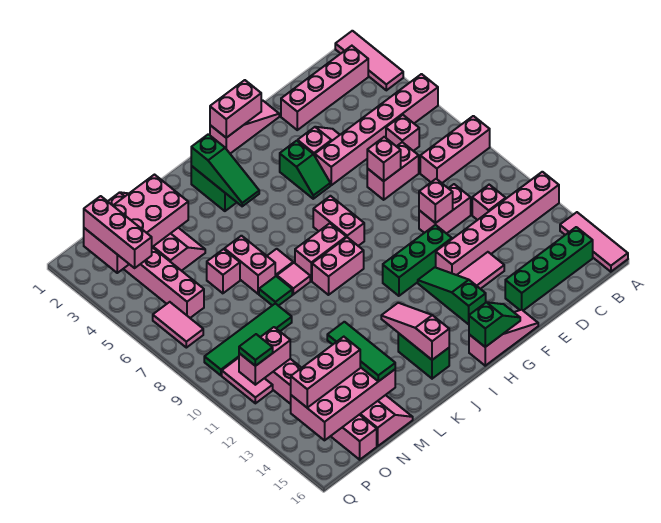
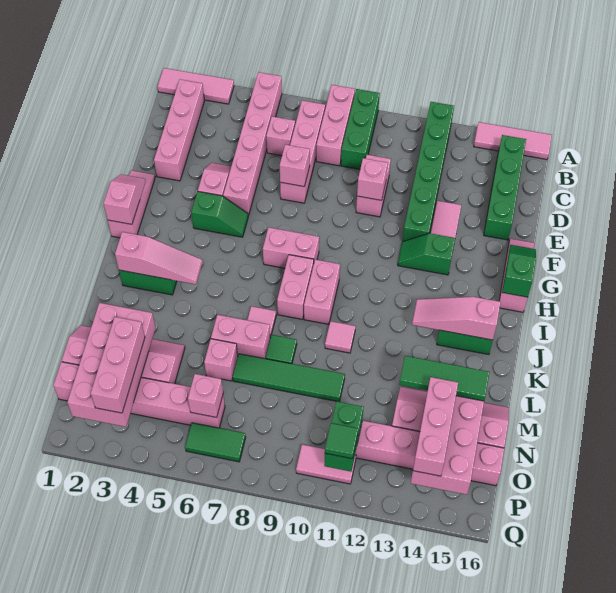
pink brick A12:F12 level 1 -> green brick A12:F12 level 1
pink brick C11 level 1 -> pink brick O6 level 2
pink brick D7:E7 level 1 -> pink brick B7:E7 level 1
green brick F11:H11 level 1 -> green brick A9:C9 level 1
pink brick G1:H1 level 2 -> pink slope G1:H1 level 2 top H
green slope G12:G14 level 1 top 14 -> green slope G12:G13 level 1 top 13
green slope J2:J4 level 2 top 2 -> pink slope J2:J4 level 2 top 2
pink tile K8 level 1 -> pink tile K10 level 1
green tile M9:P9 level 1 -> green tile M7:M10 level 1
pink brick O11:P11 level 2 -> green brick O11:P11 level 2
pink brick P2:P4 level 3 -> pink brick N3:P3 level 3
pink tile P6:P7 level 1 -> green tile P6:P7 level 1

